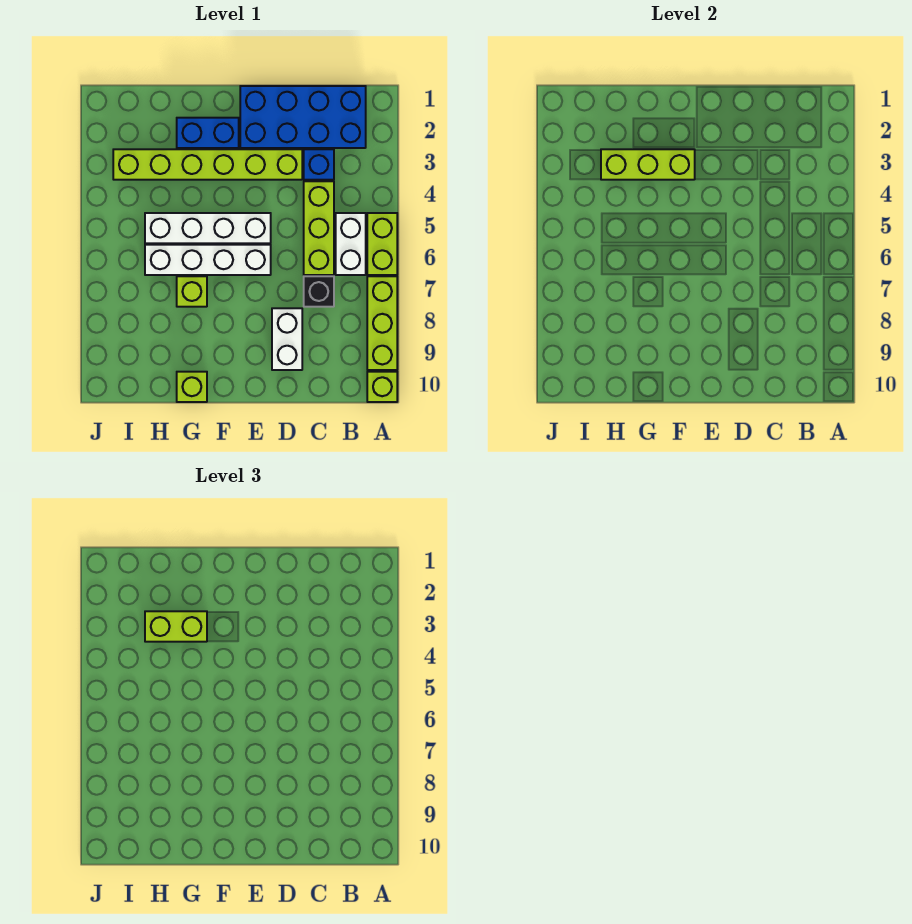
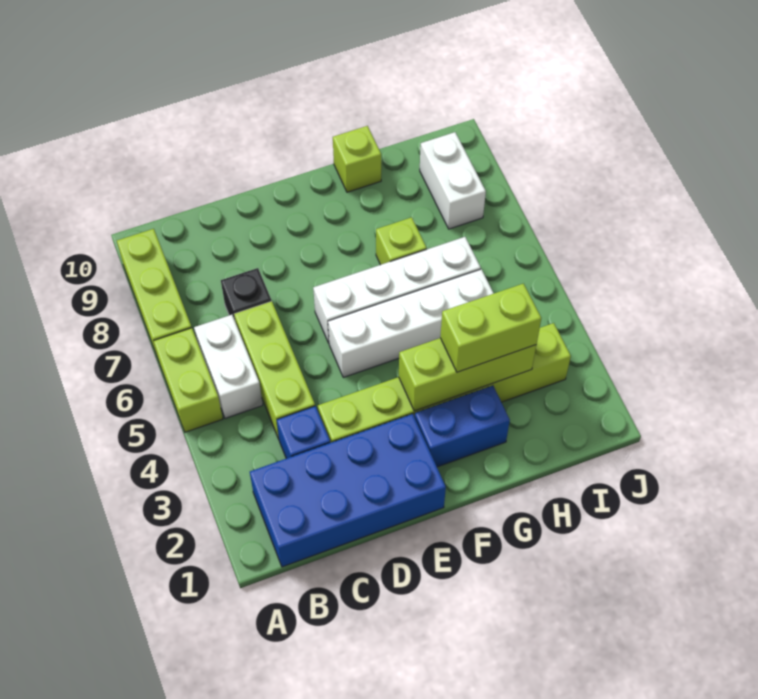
lime brick A10 level 1 -> none
white brick D8:D9 level 1 -> white brick I8:I9 level 1

